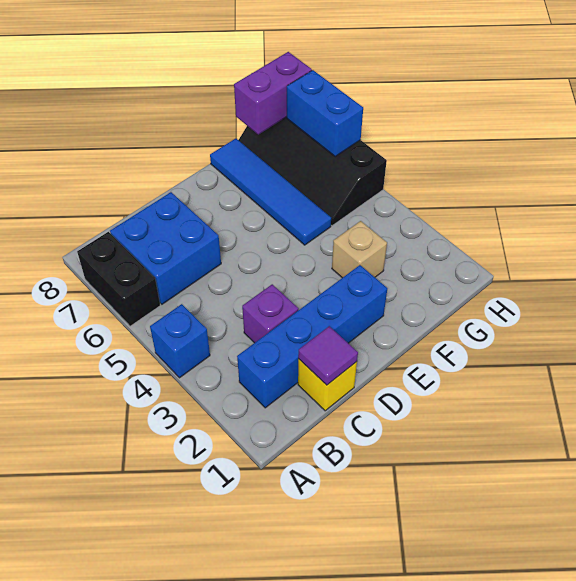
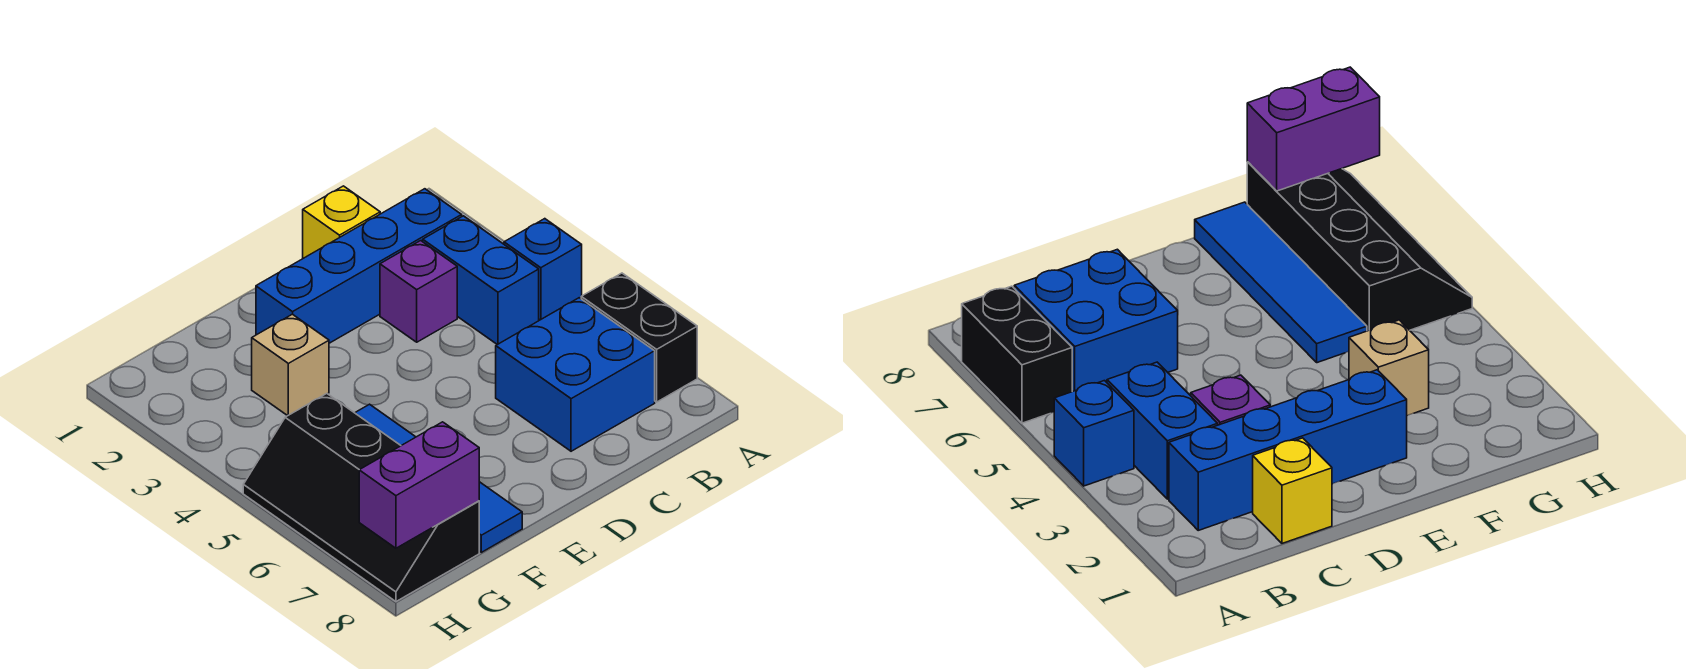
purple tile C1 level 2 -> none
black slope G5:H8 level 1 top H -> black slope G5:H8 level 1 top G
blue brick H6:H7 level 2 -> blue brick B3:B4 level 1

